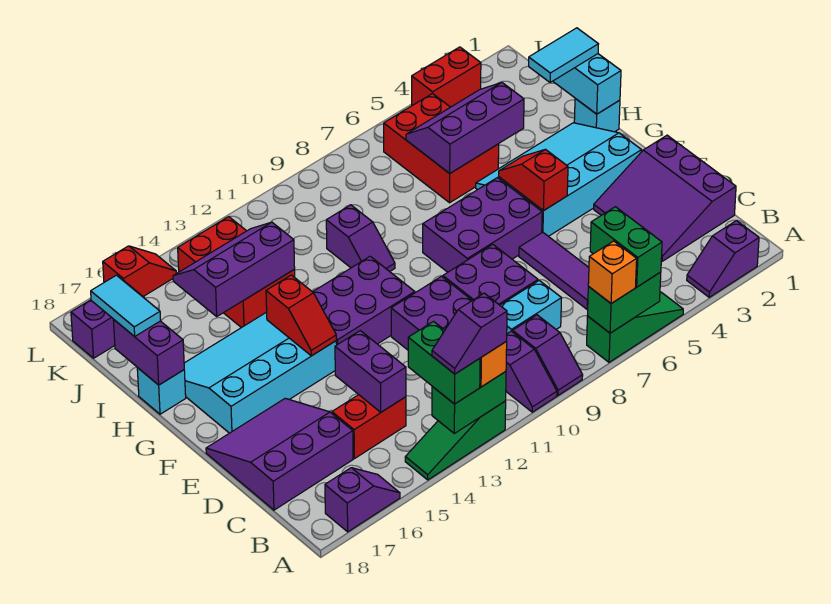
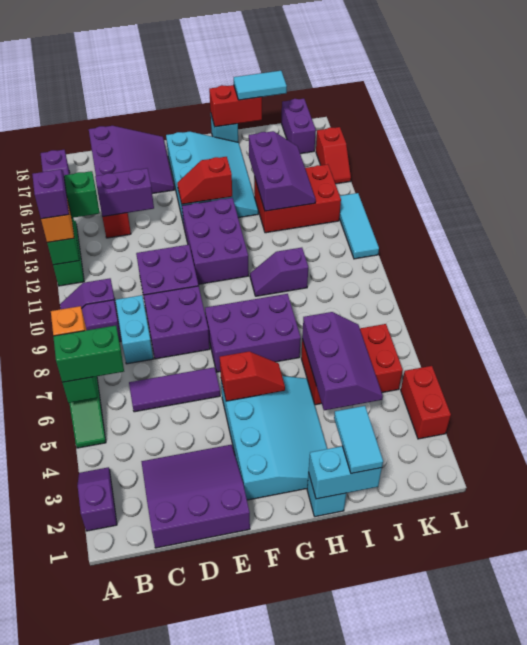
purple brick F6:G8 level 1 -> purple brick F7:H8 level 1
purple brick H18:I18 level 2 -> red brick H18:I18 level 2
none -> cyan tile L11:L13 level 1

